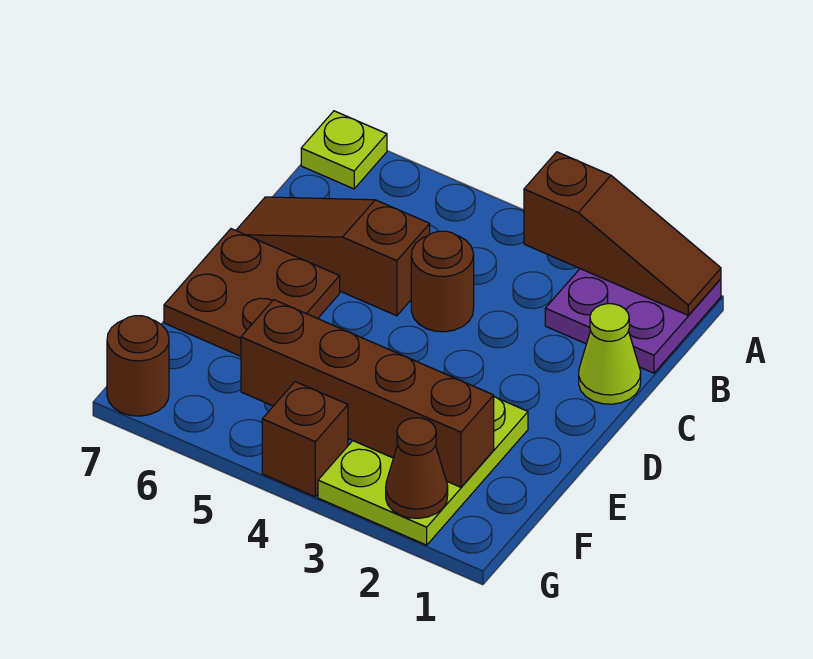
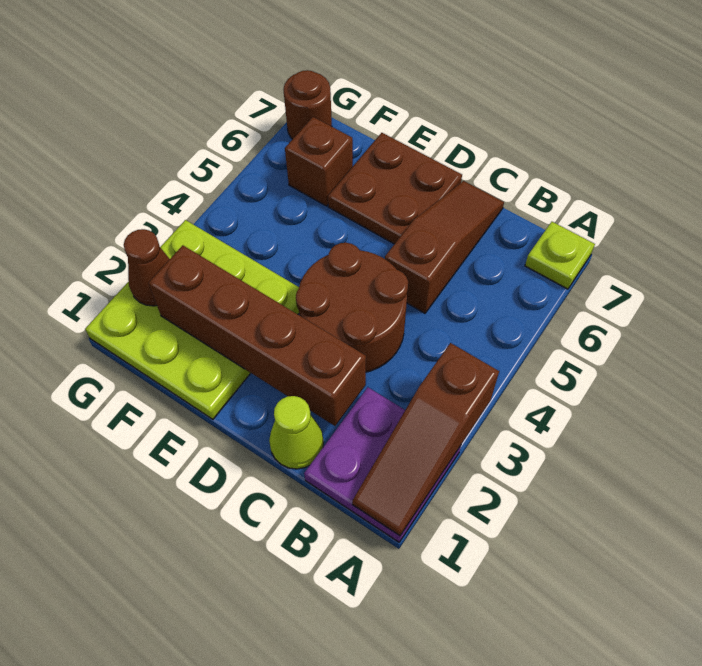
brown round brick C4 level 1 -> brown round brick C3:D4 level 1
lime plate E2:G3 level 1 -> lime plate E1:G3 level 1
brown brick F2:F5 level 2 -> brown brick C2:F2 level 2
brown brick G4 level 1 -> brown brick F6 level 1

